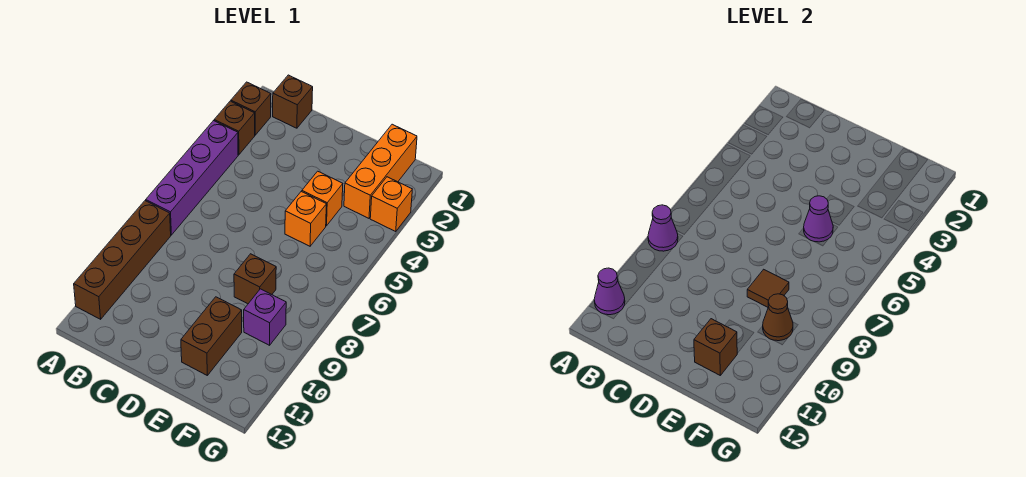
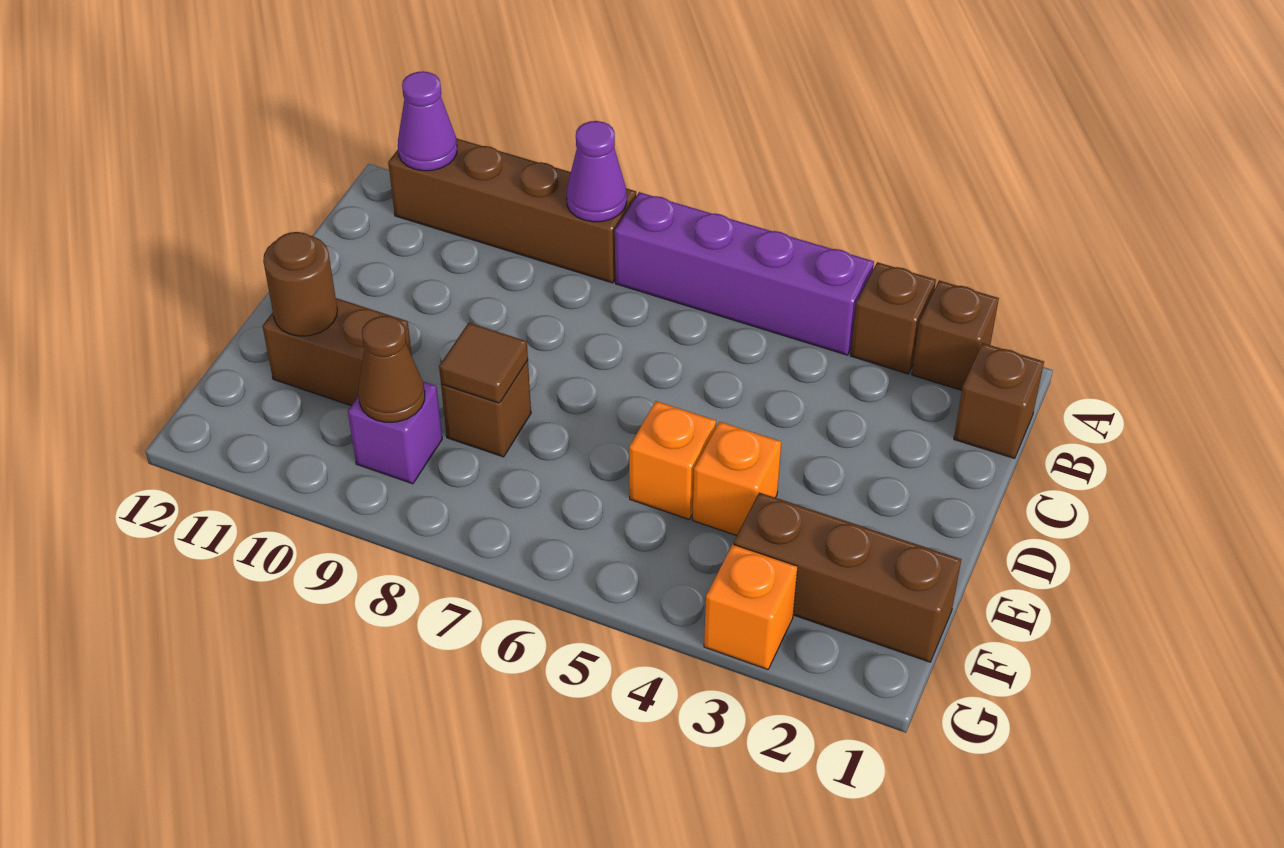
purple cone E5 level 2 -> none
brown brick E11 level 2 -> brown round brick E11 level 2
orange brick F1:F3 level 1 -> brown brick F1:F3 level 1

